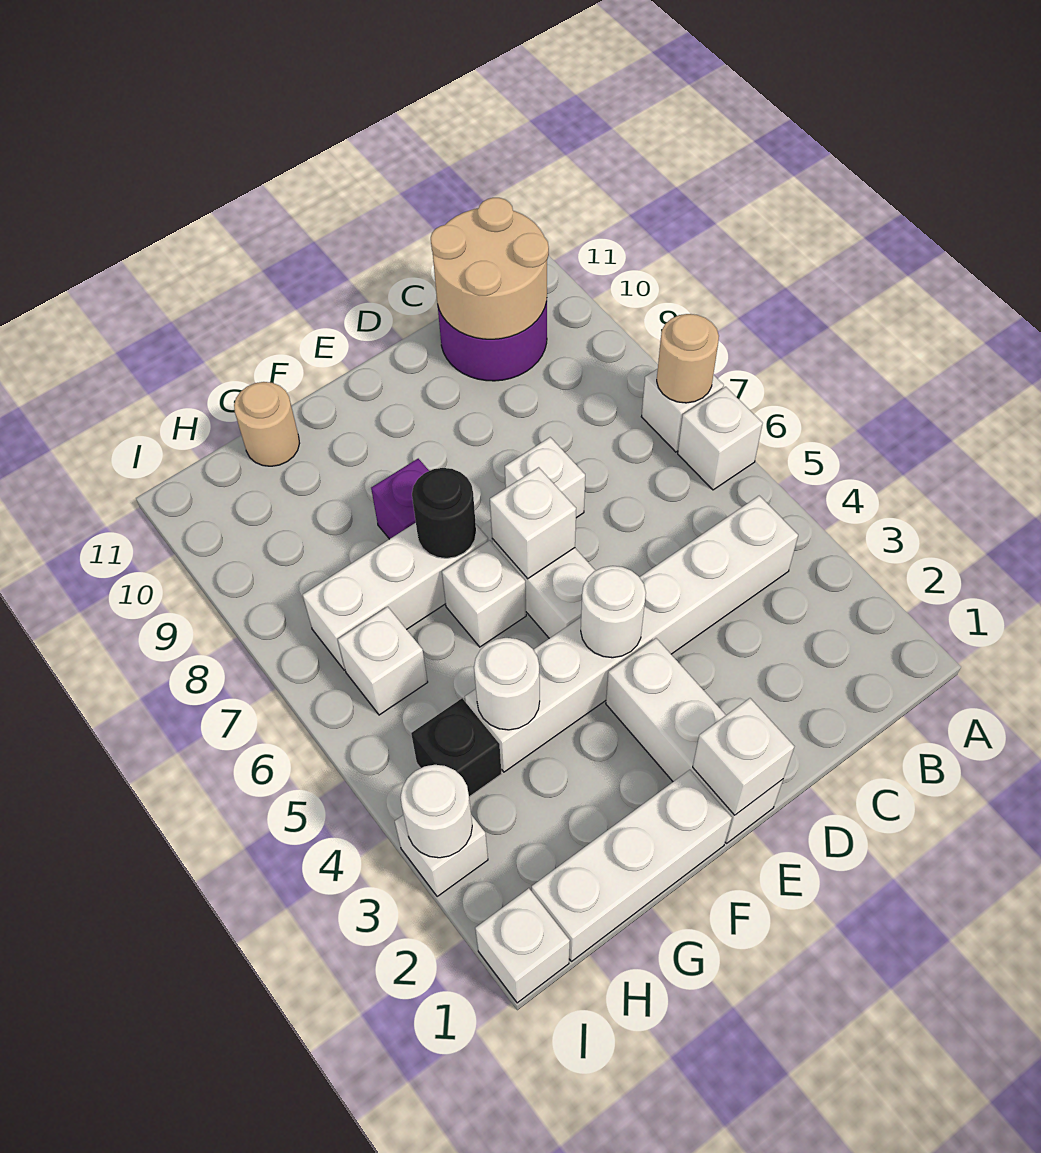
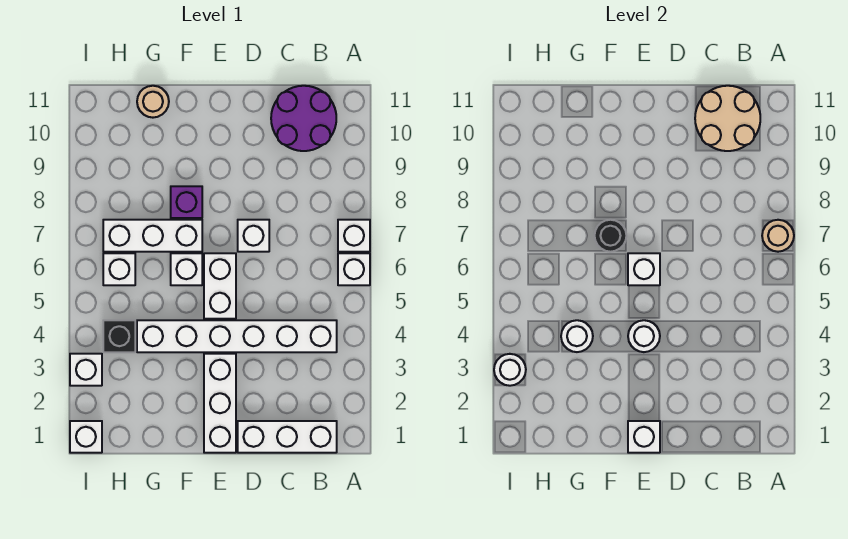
white brick F1:H1 level 1 -> white brick B1:D1 level 1

